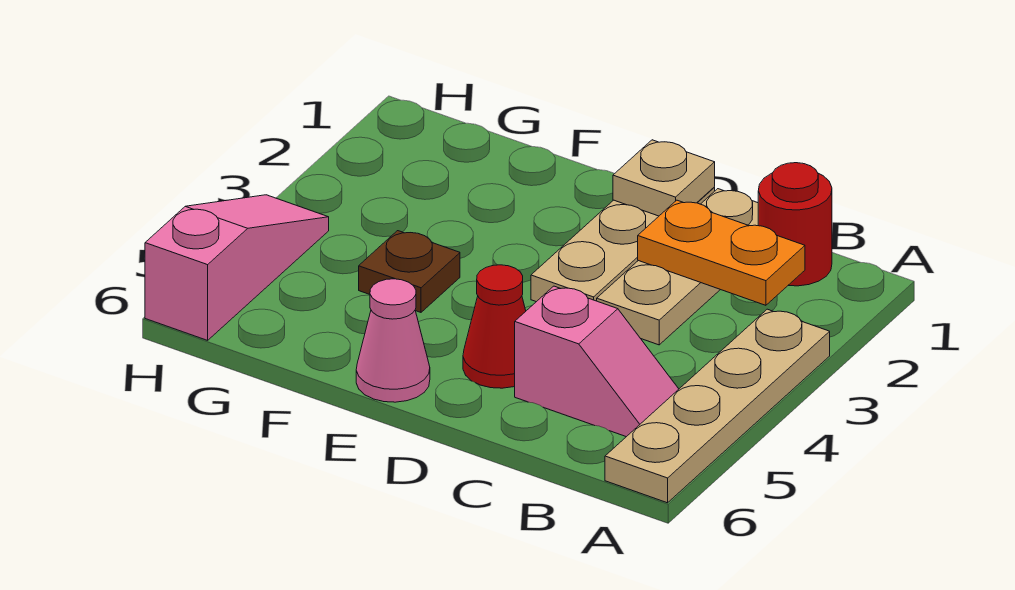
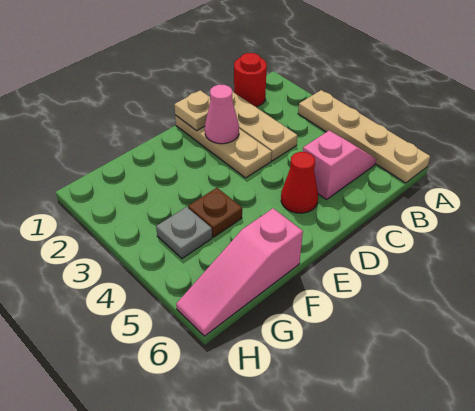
orange plate B2:C2 level 2 -> none
pink cone E6 level 1 -> pink cone D2 level 2
none -> grey plate G4 level 1
pink slope H4:H6 level 1 top 6 -> pink slope F6:H6 level 1 top F

